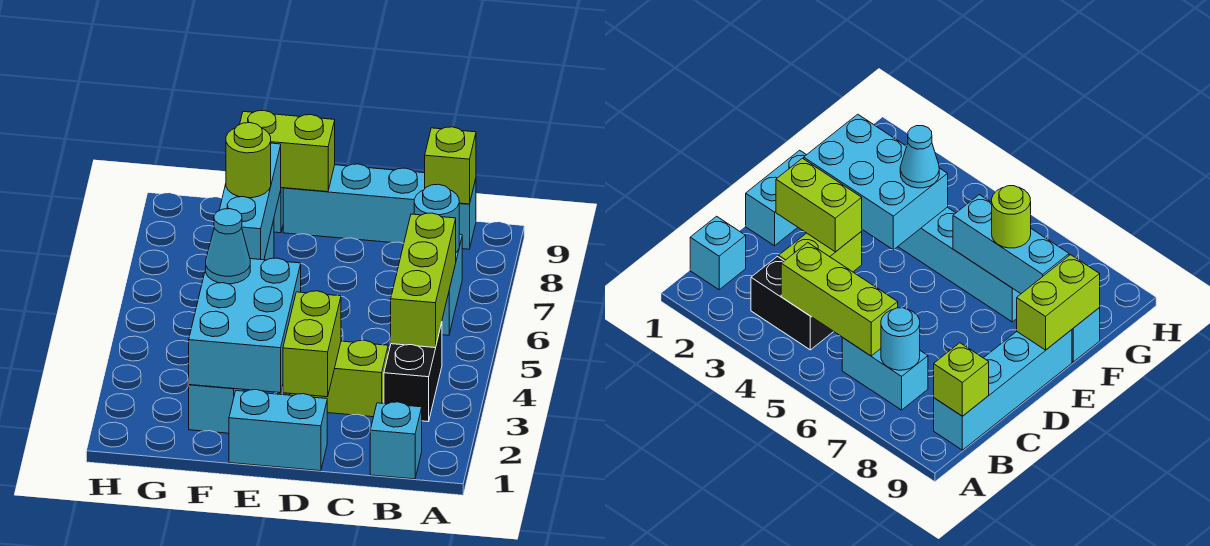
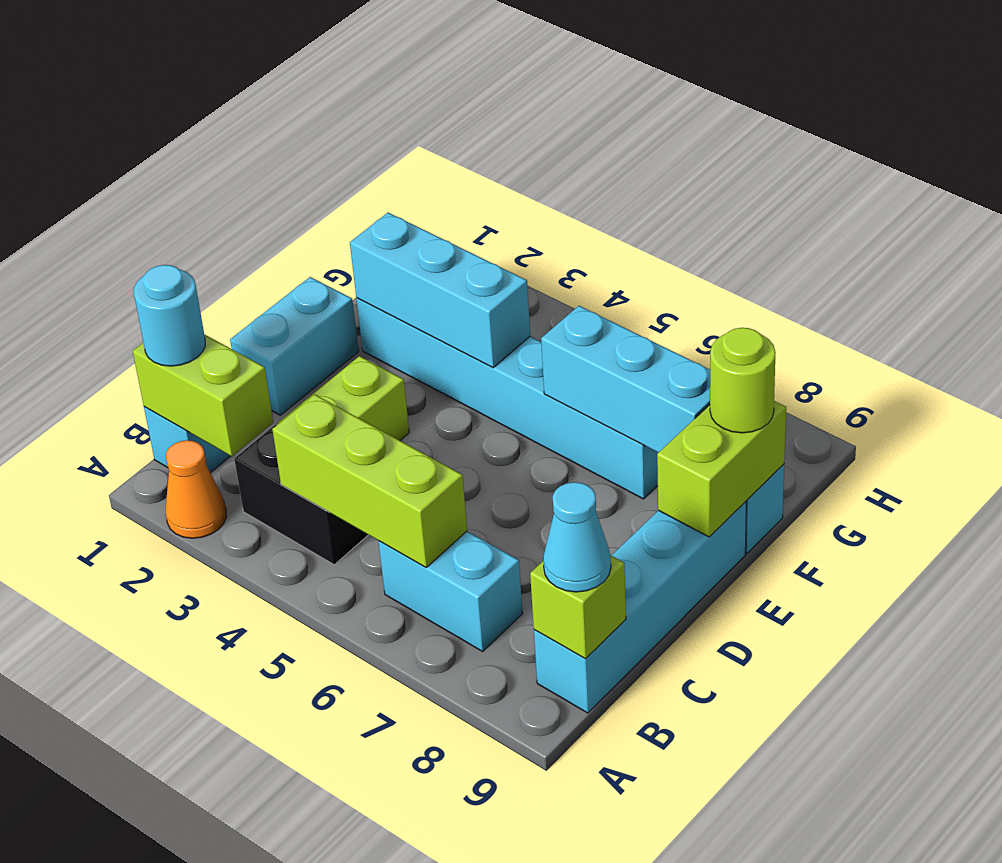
none -> orange cone A2 level 1
cyan round brick B7 level 2 -> cyan round brick B1 level 3
lime brick D2:D3 level 2 -> lime brick B1:B2 level 2
cyan brick E2:F4 level 2 -> cyan brick F2:F4 level 2
cyan cone F4 level 3 -> cyan cone B9 level 3
lime round brick F7 level 3 -> lime round brick F9 level 3

